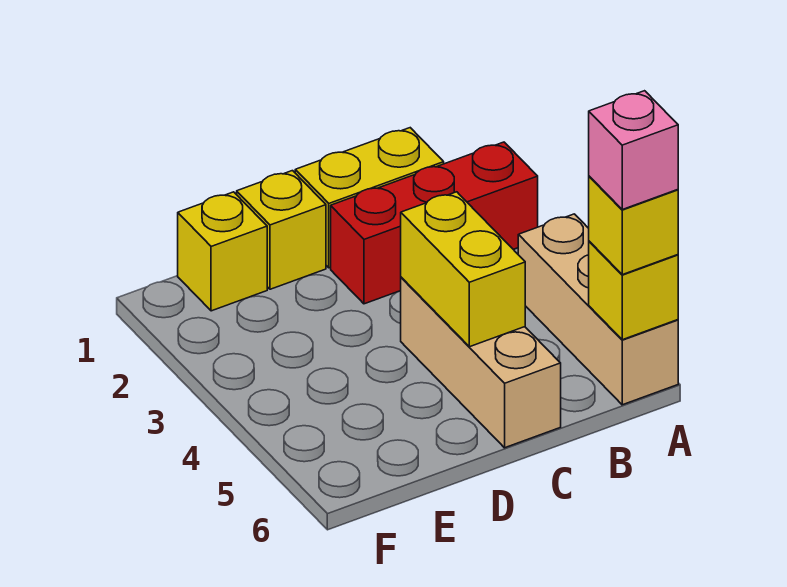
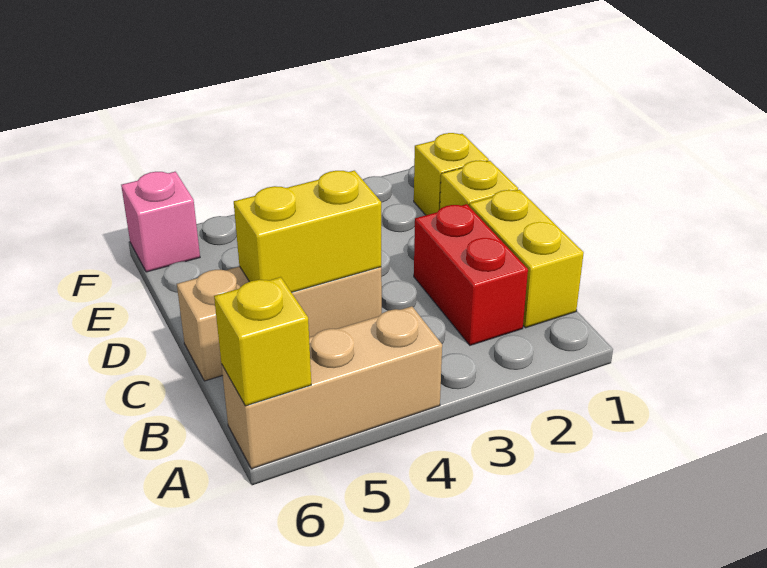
red brick A2:C2 level 1 -> red brick B2:C2 level 1
yellow brick A6 level 3 -> none
pink brick A6 level 4 -> pink brick F6 level 1

